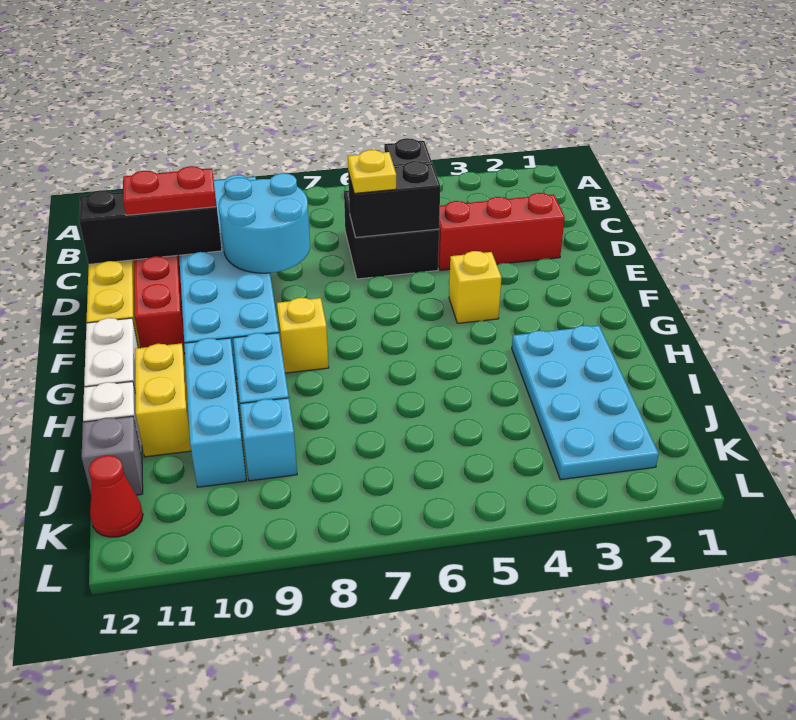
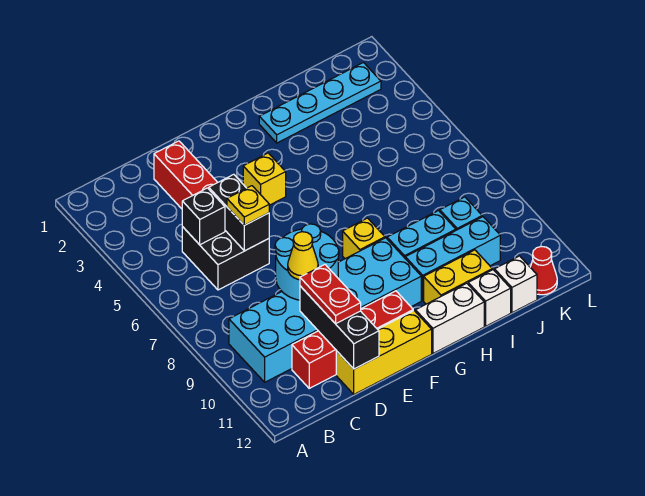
none -> yellow cone D9 level 3
cyan plate H2:K3 level 1 -> cyan plate H2:K2 level 1
grey brick J12 level 1 -> white brick J12 level 1

